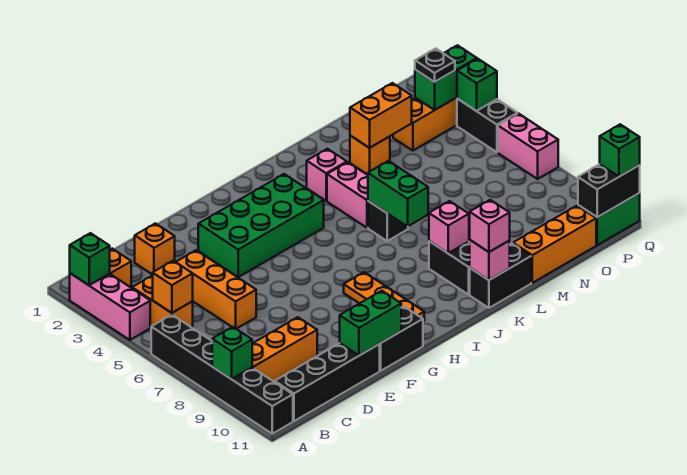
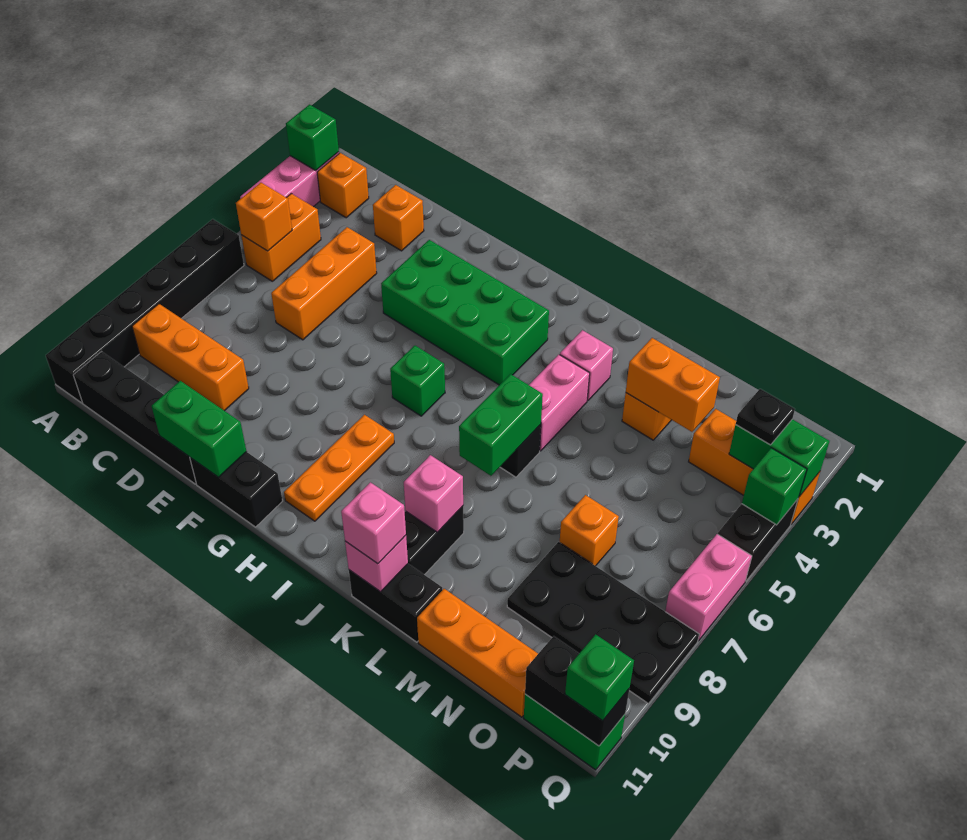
green brick A9 level 2 -> green brick H6 level 1
none -> orange brick N7 level 1
none -> black plate N8:Q9 level 1

